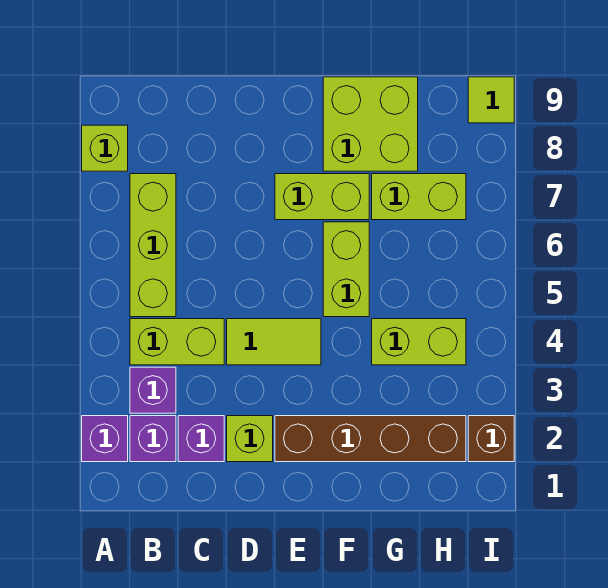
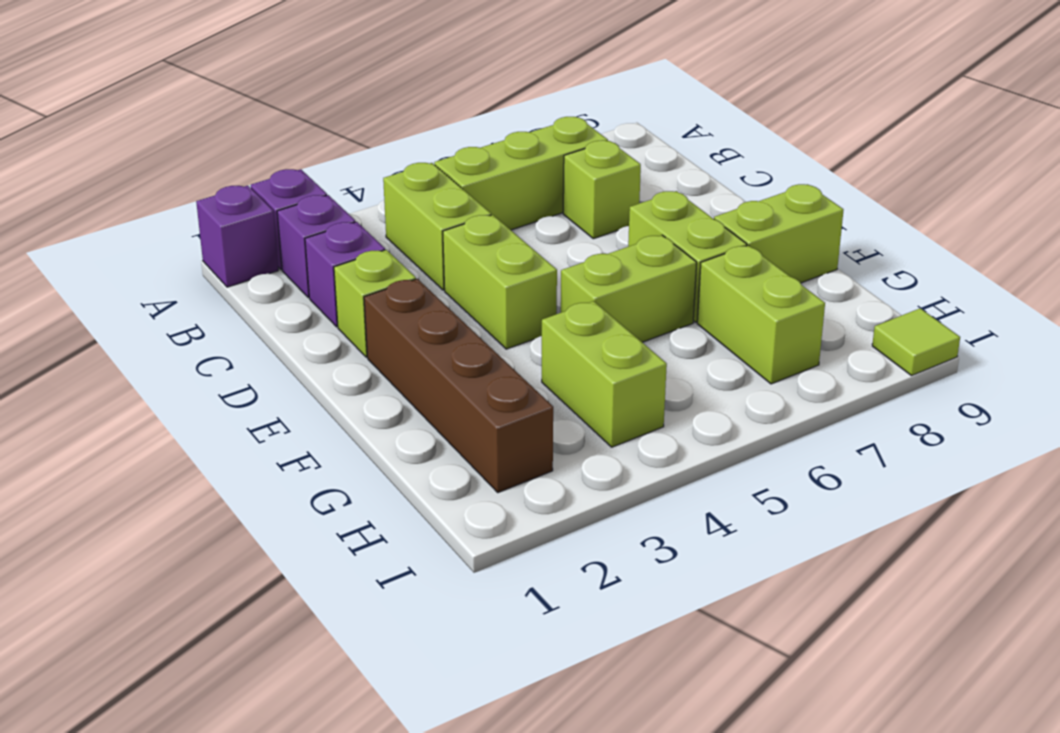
lime brick A8 level 1 -> lime brick C7 level 1
purple brick B3 level 1 -> purple brick A1 level 1
lime tile D4:E4 level 1 -> lime brick D4:E4 level 1
lime brick F8:G9 level 1 -> lime brick F8:F9 level 1
brown brick I2 level 1 -> none

